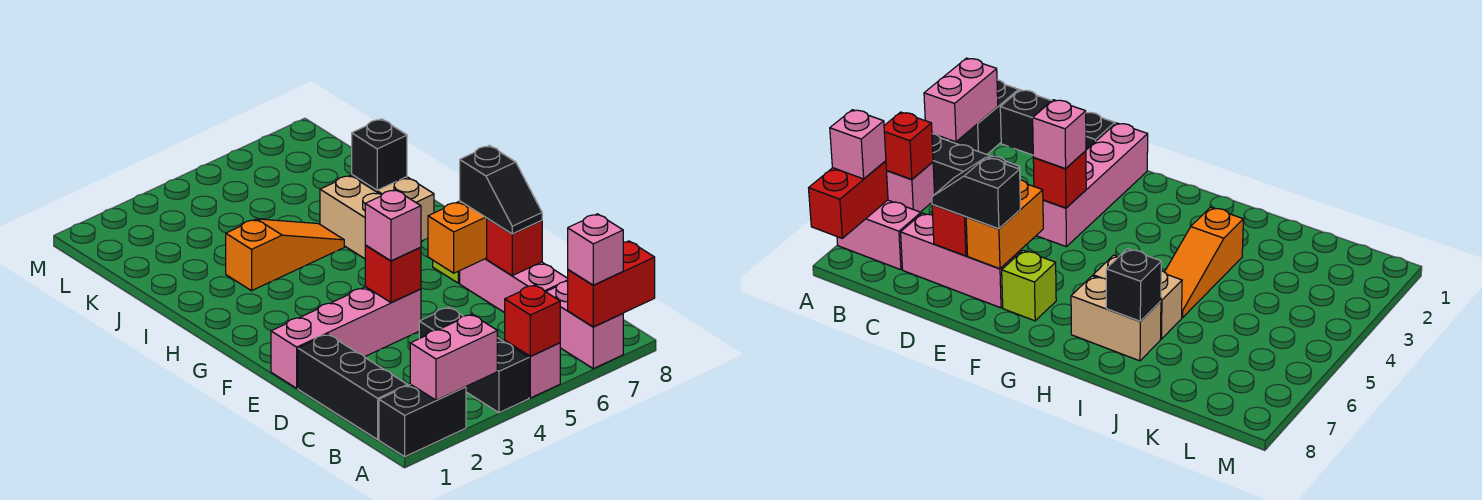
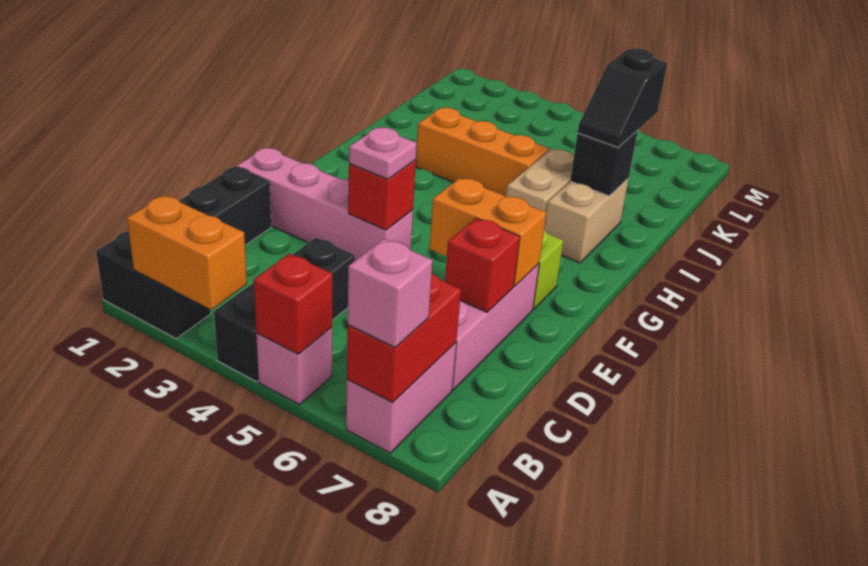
pink brick A2:A3 level 2 -> orange brick A2:A3 level 2
red brick A7:A8 level 2 -> red brick A7:B7 level 2
black slope D7:E7 level 3 top E -> black slope I7:J7 level 3 top J
pink brick E4 level 3 -> pink plate E4 level 3
orange slope I3:I5 level 1 top 3 -> orange brick I3:I5 level 1

